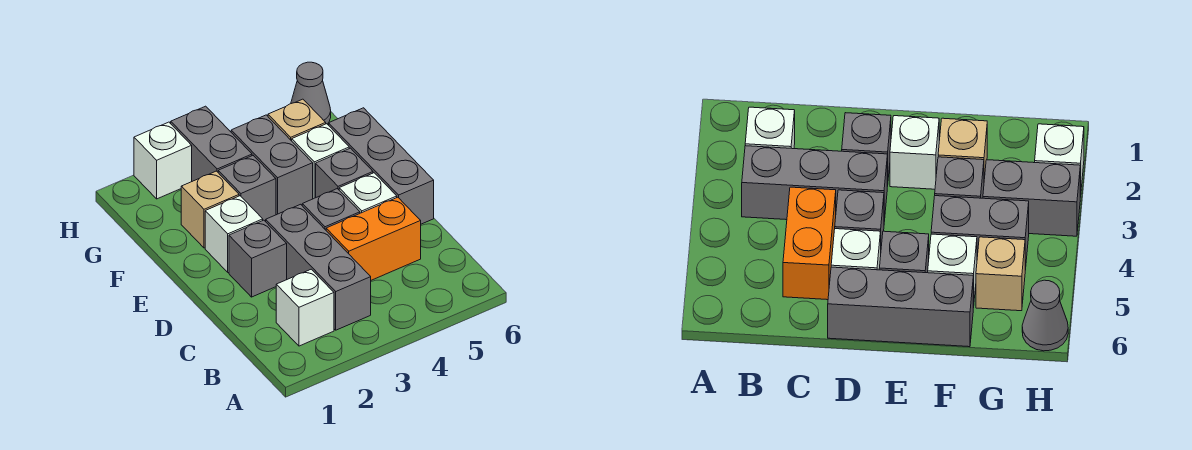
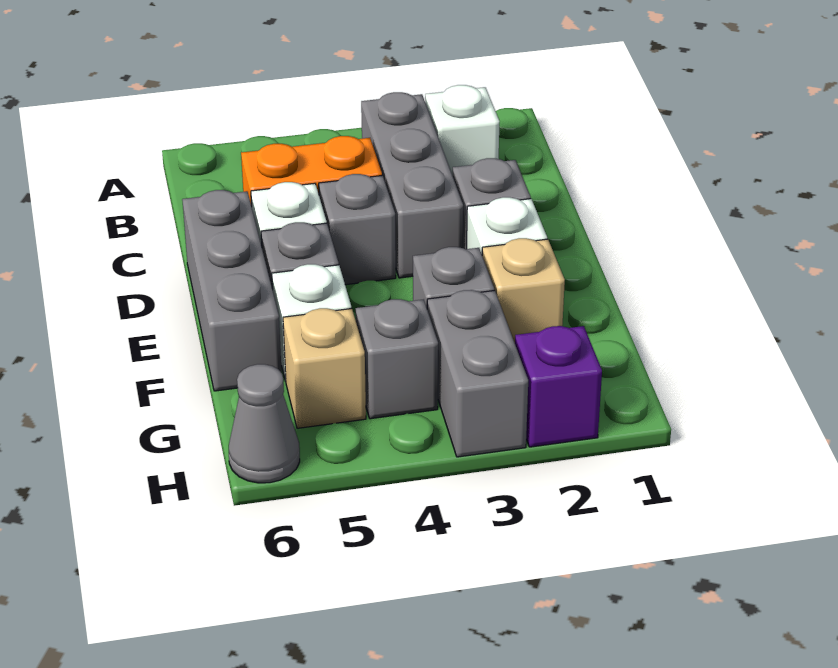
grey brick F4:G4 level 1 -> grey brick G4 level 1
white brick H2 level 1 -> purple brick H2 level 1

